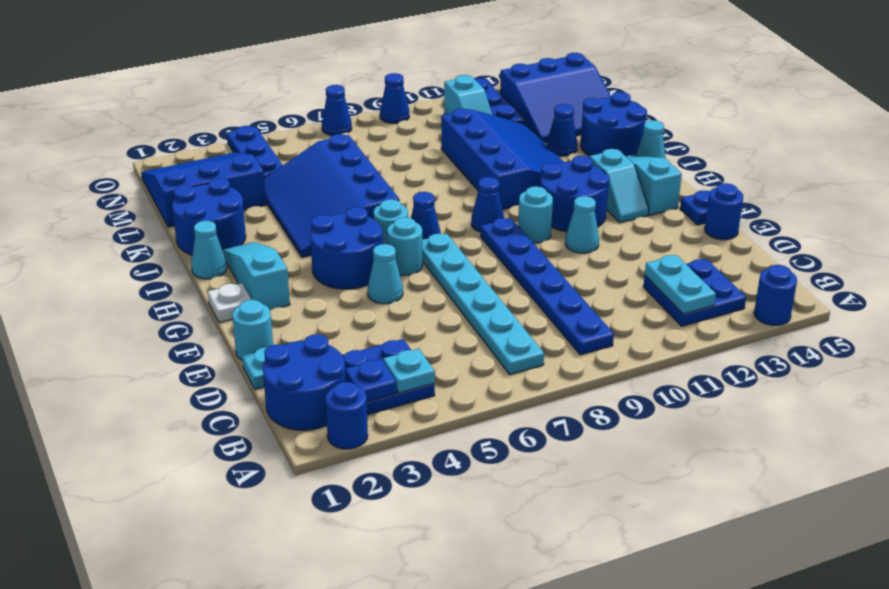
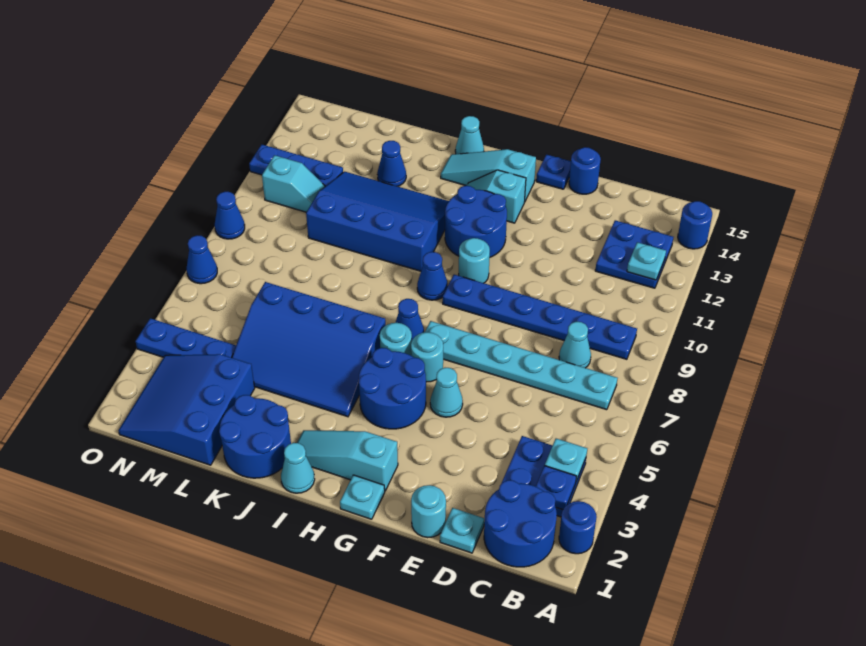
cyan plate B12:C12 level 2 -> cyan plate B12 level 2
cyan cone F11 level 1 -> cyan cone C8 level 1
white plate G1 level 1 -> cyan plate G1 level 1
cyan slope G13:H13 level 1 top H -> cyan slope G13:H13 level 1 top G
blue round brick J14:K15 level 1 -> none
blue slope L13:N15 level 1 top N -> none

